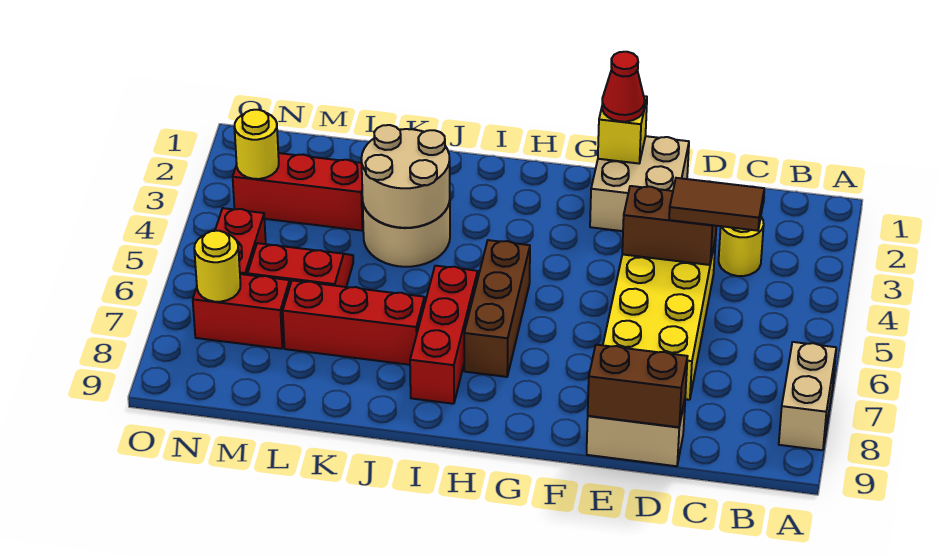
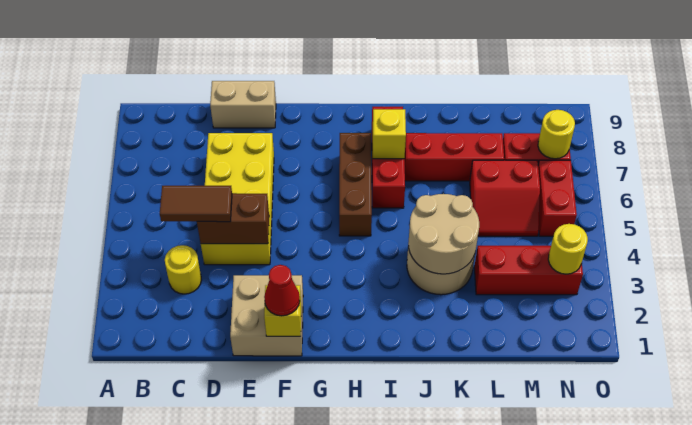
tan brick A7:A8 level 1 -> none
brown brick D9:E9 level 2 -> none
none -> yellow brick I7 level 2

